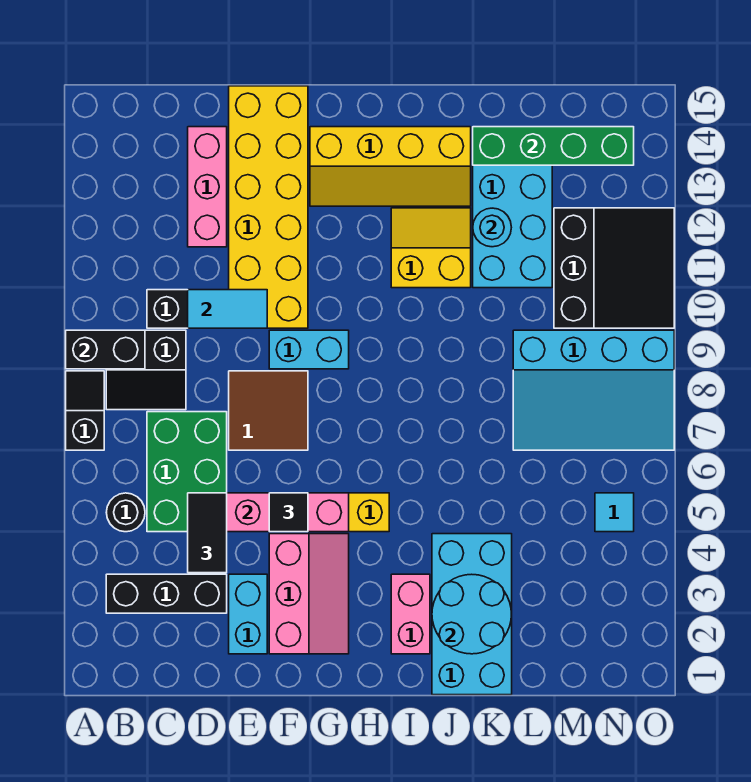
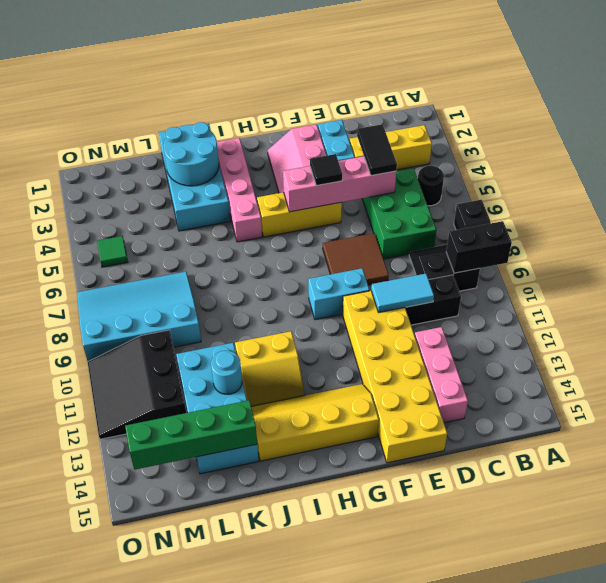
black brick B3:D3 level 1 -> yellow brick B3:D3 level 1
pink brick I2:I3 level 1 -> pink brick I2:I5 level 1
cyan tile N5 level 1 -> green tile N5 level 1

